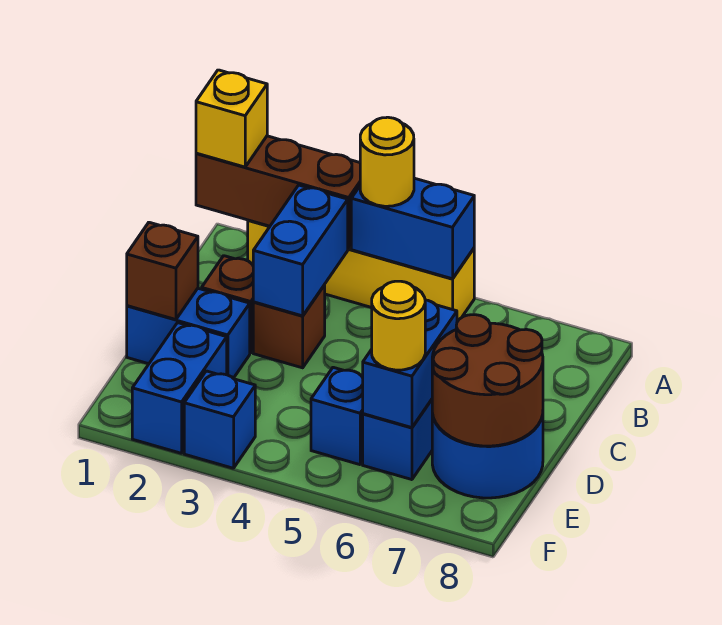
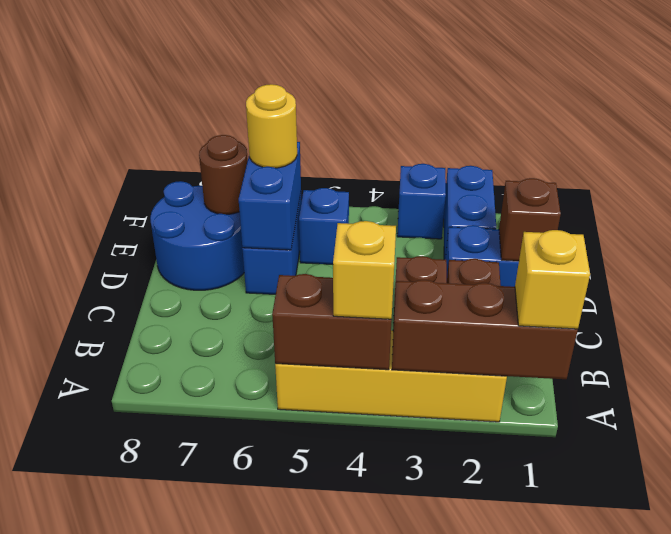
blue brick A4:A5 level 2 -> brown brick A4:A5 level 2
yellow round brick A4 level 3 -> yellow brick A4 level 3
blue brick B3:C3 level 2 -> none
brown round brick D7:E8 level 2 -> brown round brick E7 level 2

